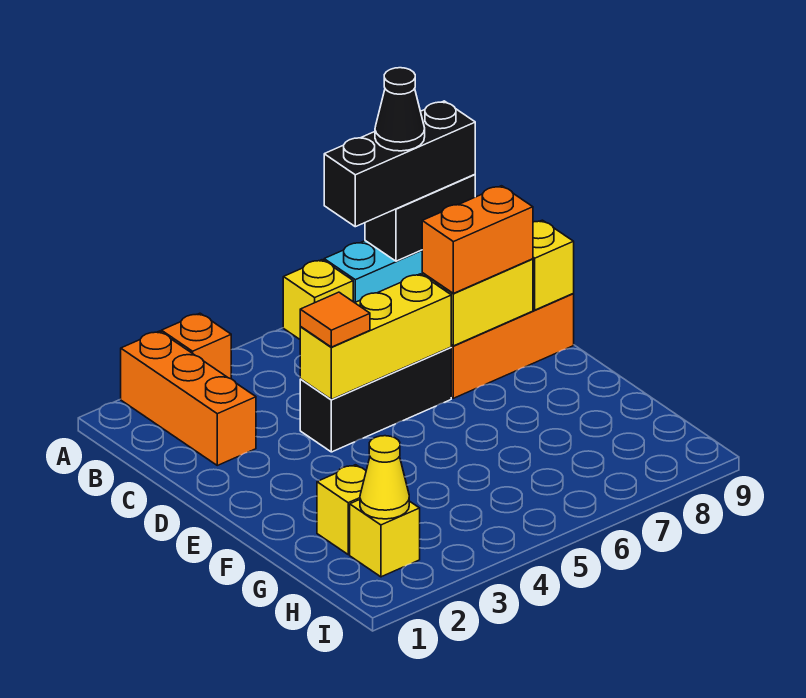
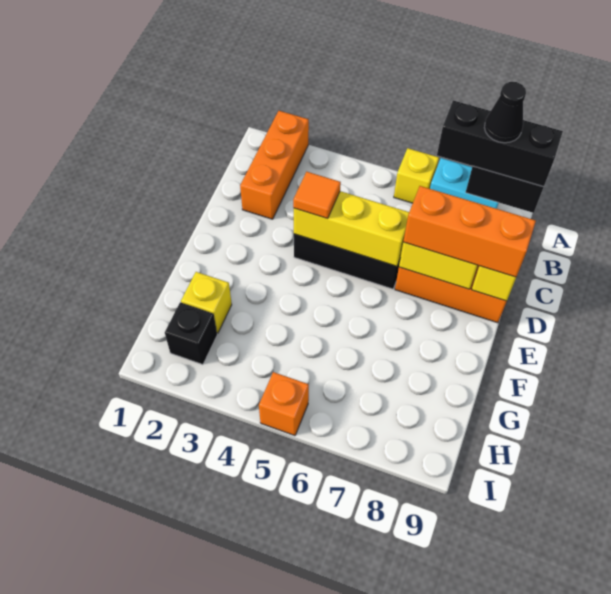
orange brick A3 level 1 -> orange brick I5 level 1
orange brick D7:D8 level 3 -> orange brick D7:D9 level 3
yellow brick H2 level 1 -> black brick H2 level 1
yellow cone H2 level 2 -> none

